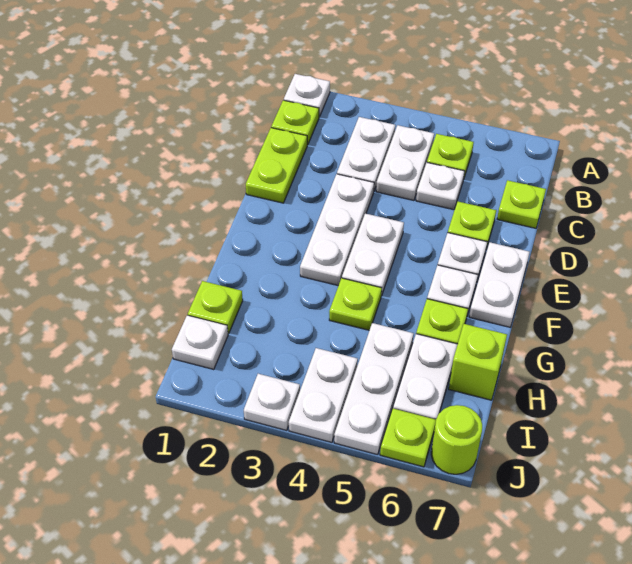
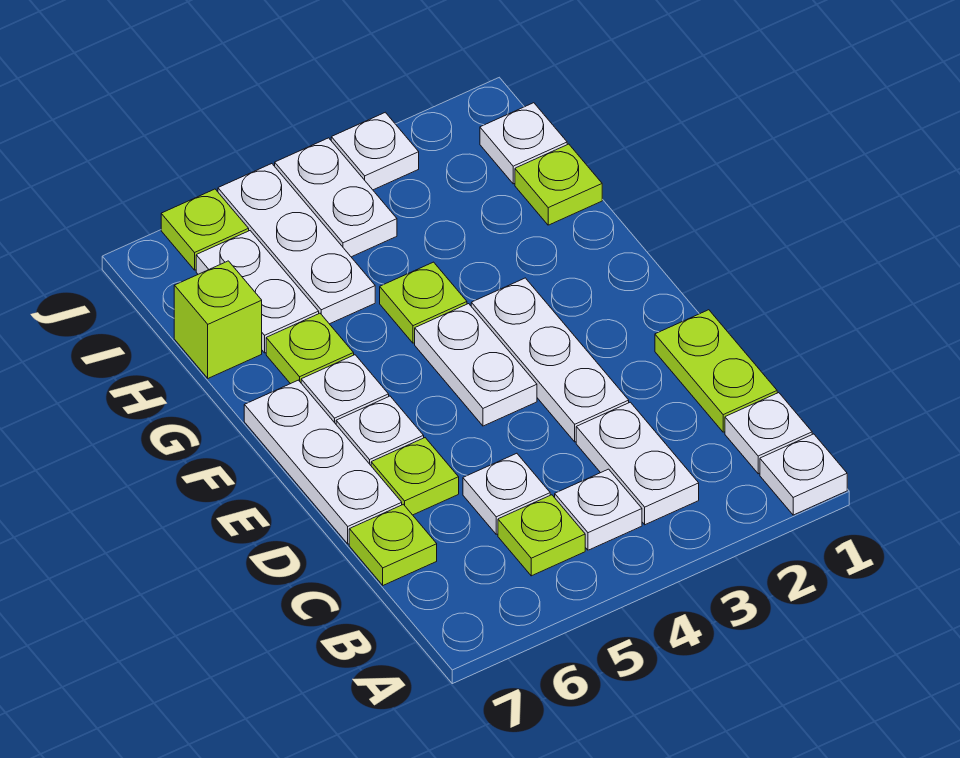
lime plate B1 level 1 -> white plate B1 level 1
white plate B4:C4 level 1 -> white plate B4 level 1
white plate E7:F7 level 1 -> white plate D7:F7 level 1
lime round brick J7 level 1 -> none

